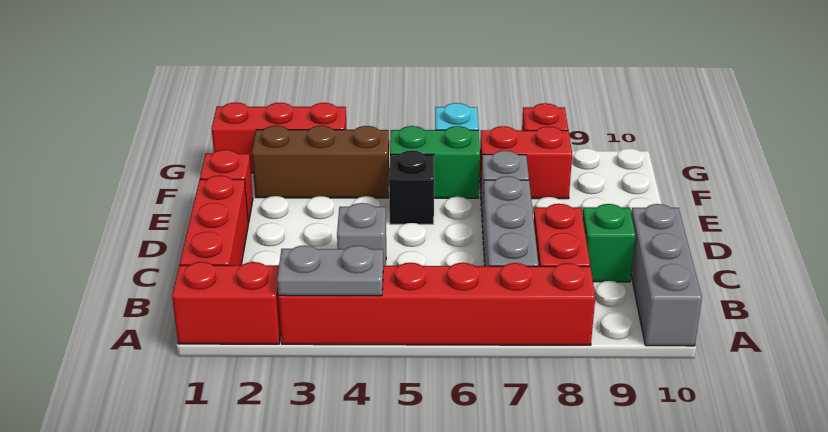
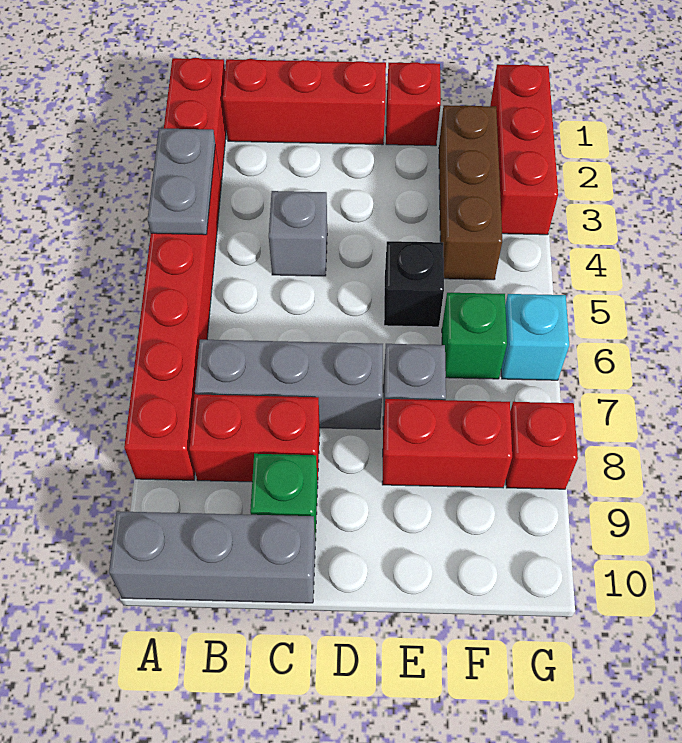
green brick F5:F6 level 1 -> green brick F6 level 1
red brick F7:F8 level 1 -> red brick E8:F8 level 1

